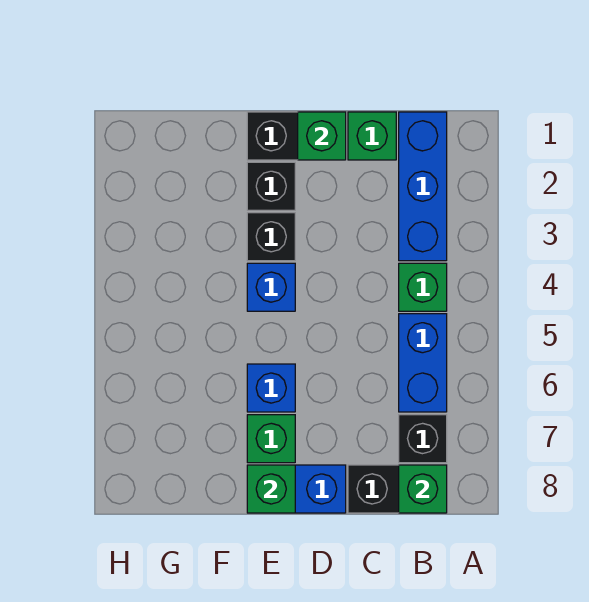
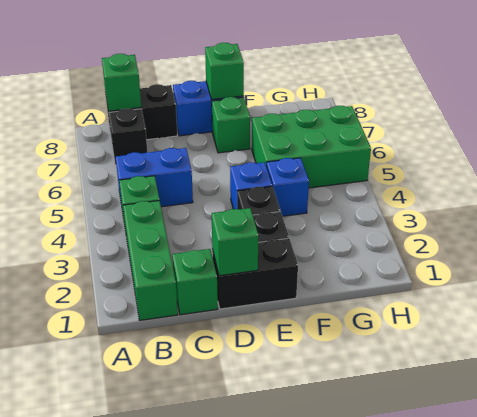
blue brick B1:B3 level 1 -> green brick B1:B3 level 1
blue brick B5:B6 level 1 -> blue brick B5:C5 level 1
blue brick E6 level 1 -> blue brick F4 level 1
none -> green brick F5:H6 level 1

